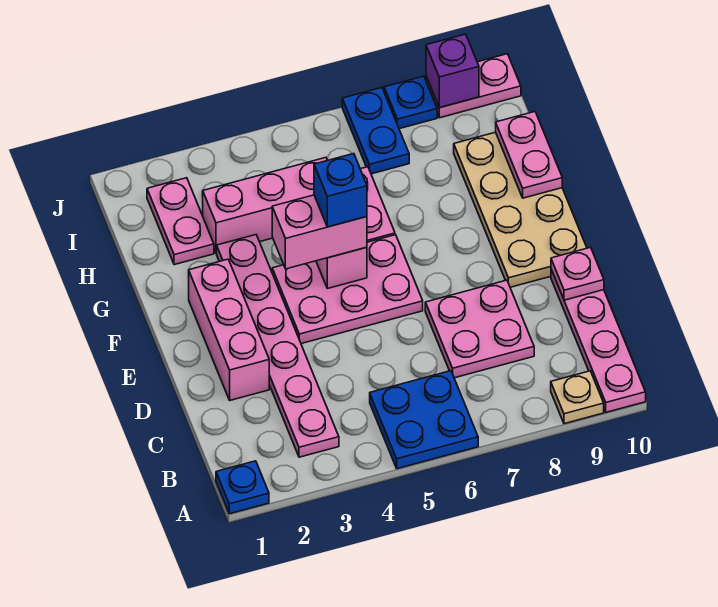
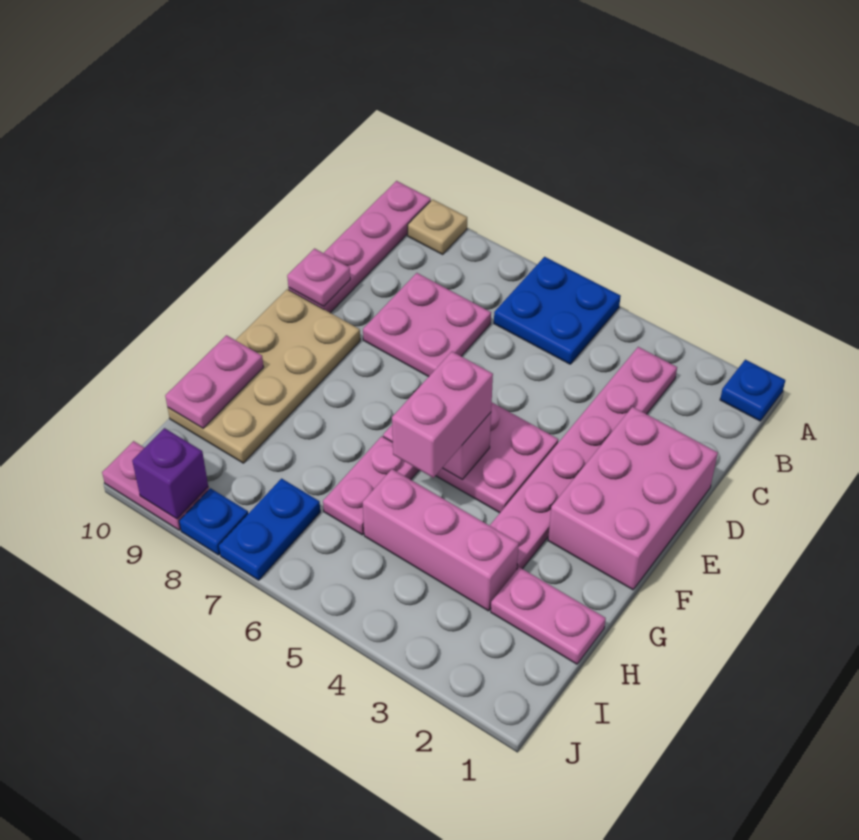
pink brick D2:F2 level 1 -> pink brick D1:F2 level 1
pink brick F4:F5 level 3 -> pink brick F5:G5 level 3
blue brick F5 level 4 -> none
pink plate H2:I2 level 1 -> pink plate H1:H2 level 1

